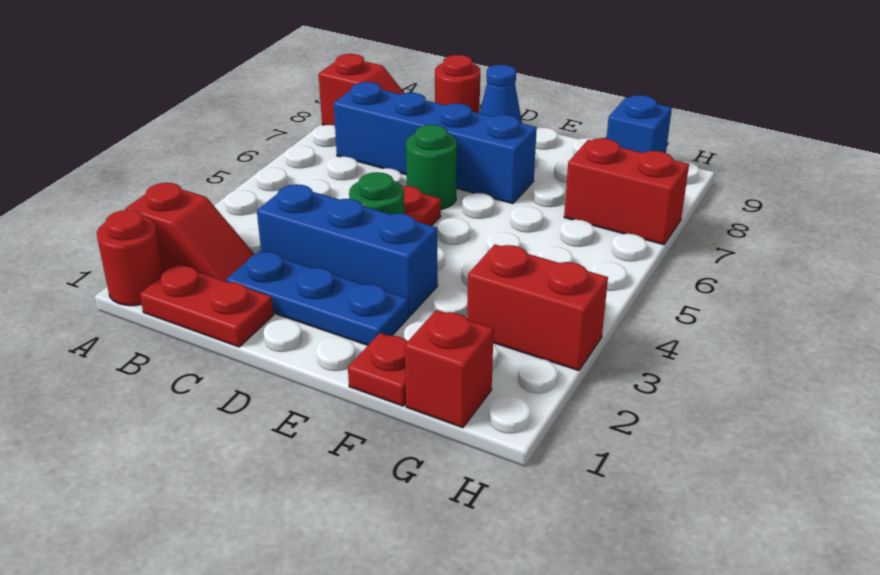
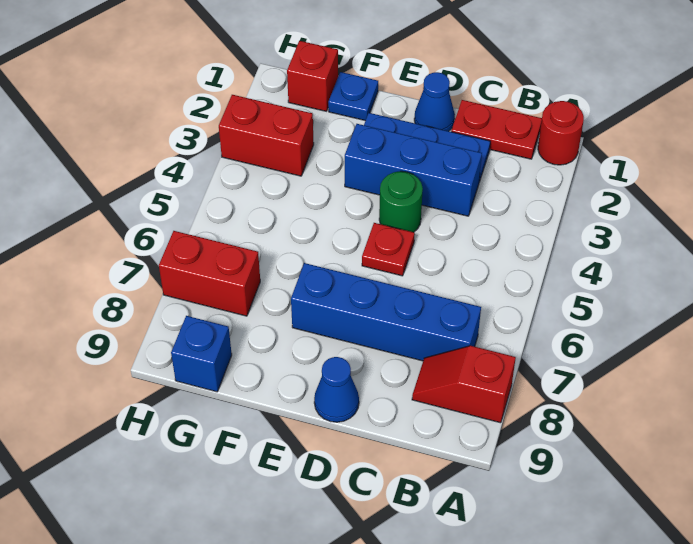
red slope A2:B2 level 1 top A -> none
red round brick C9 level 1 -> none
none -> blue cone D1 level 1
green round brick D6 level 1 -> none
red plate F1 level 1 -> blue plate F1 level 1

